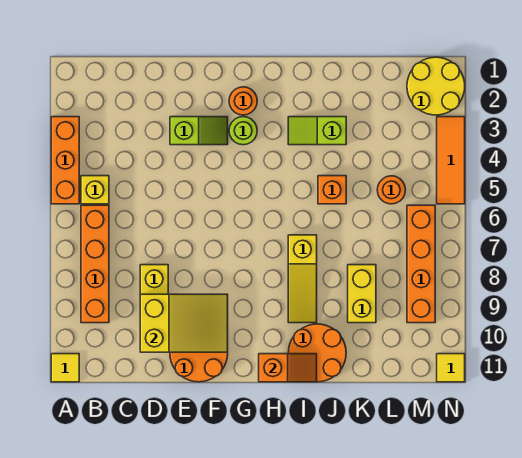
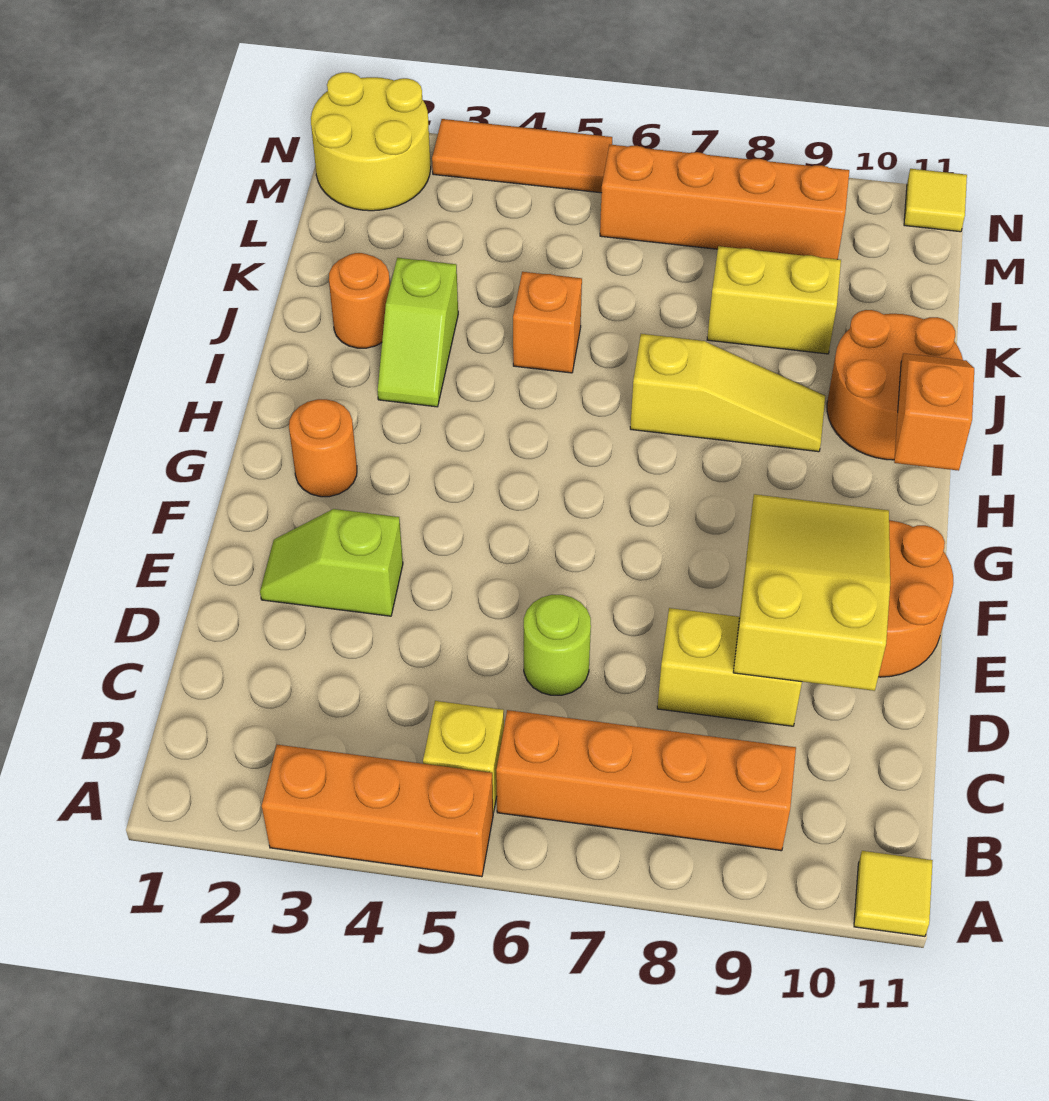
lime slope E3:F3 level 1 top E -> lime slope E2:E3 level 1 top 3
lime round brick G3 level 1 -> lime round brick D6 level 1
orange round brick L5 level 1 -> orange round brick J2 level 1

